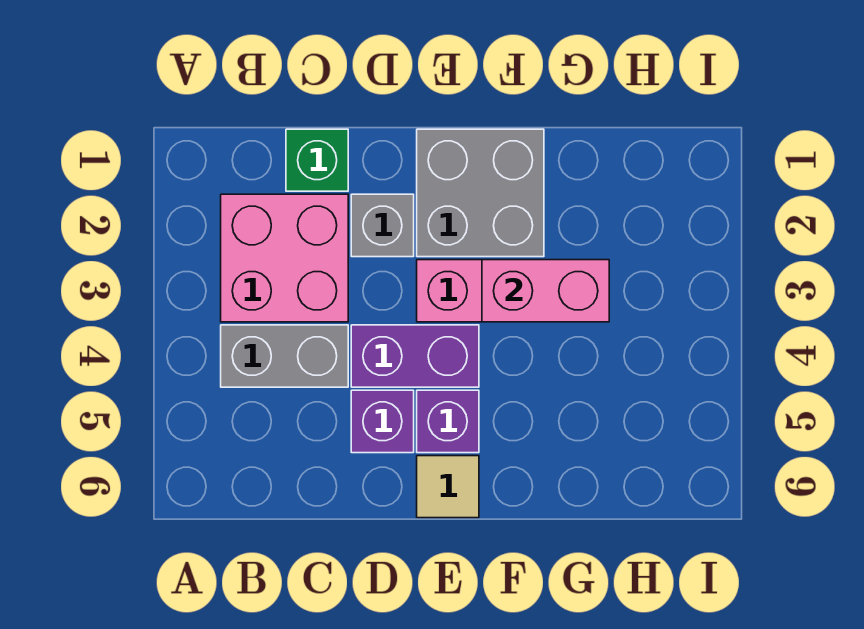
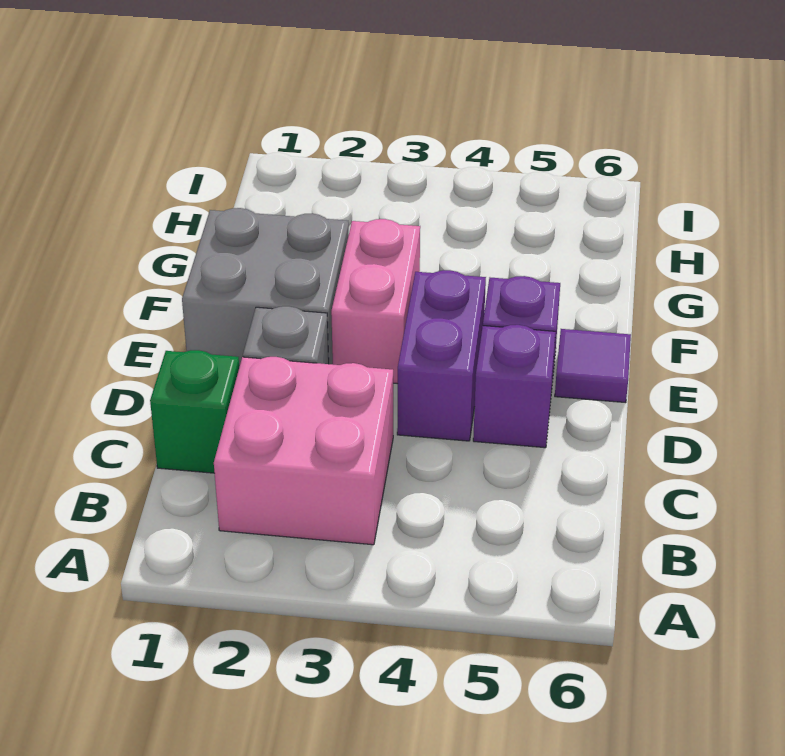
grey brick B4:C4 level 1 -> none
tan tile E6 level 1 -> purple tile E6 level 1
pink brick F3:G3 level 2 -> none

